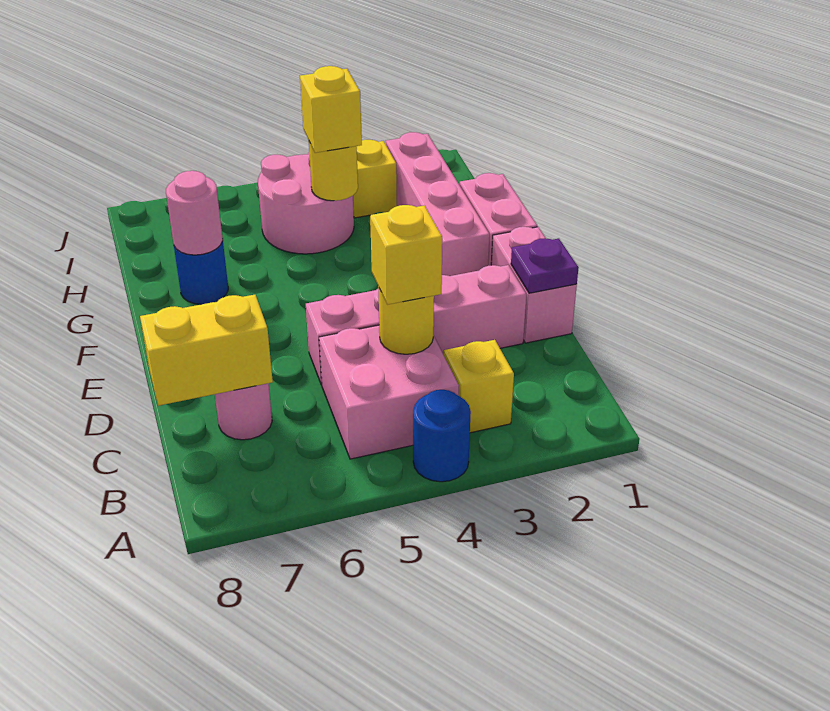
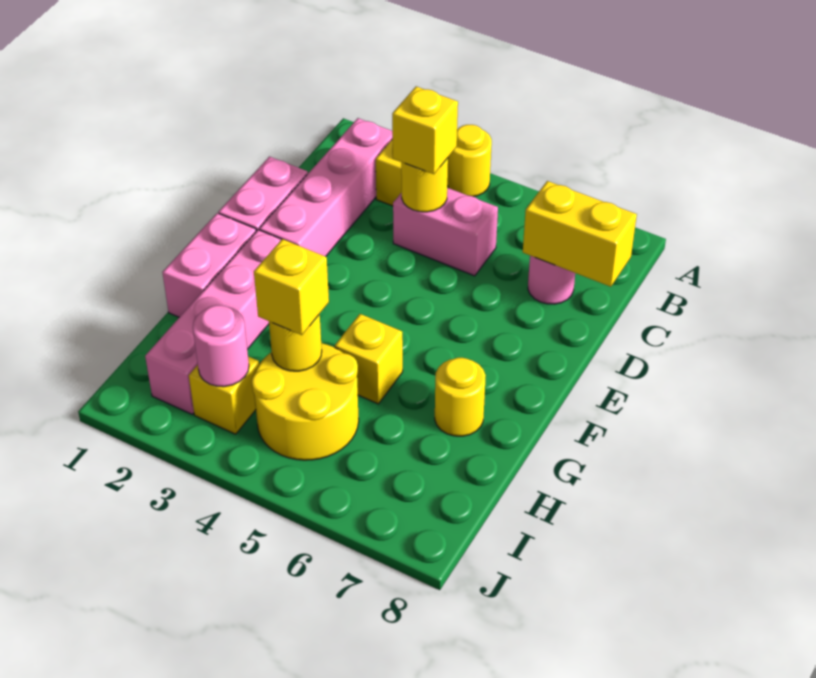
blue round brick A4 level 1 -> yellow round brick A4 level 1
pink brick B4:C5 level 1 -> pink brick C4:C5 level 1
purple plate D1 level 2 -> none
pink brick D2:D5 level 1 -> pink brick B2:E2 level 1
none -> yellow brick G5 level 1
blue round brick G7 level 1 -> yellow round brick G7 level 1
pink round brick G7 level 2 -> pink round brick I3 level 2
pink round brick H4:I5 level 1 -> yellow round brick H4:I5 level 1

